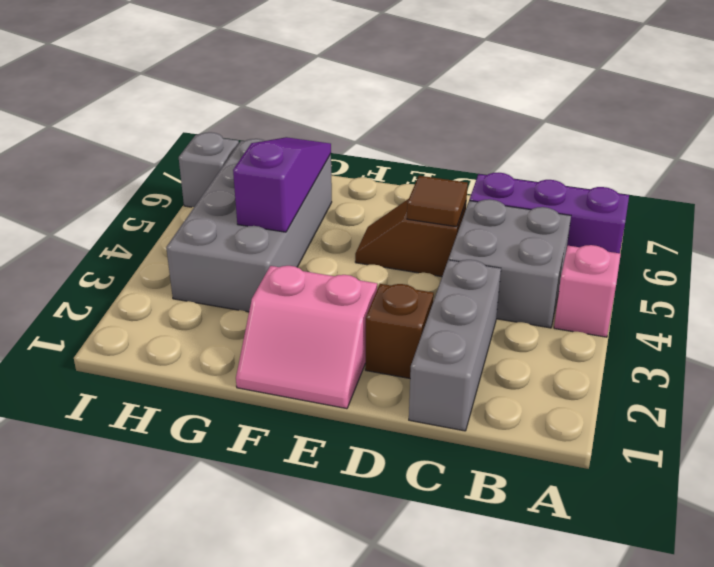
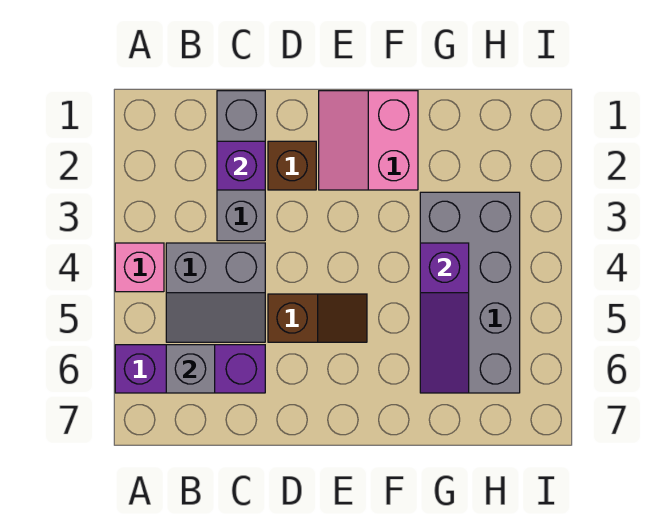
grey brick B4:C5 level 1 -> grey slope B4:C5 level 1 top 4
none -> purple brick C2 level 2
brown tile D5 level 2 -> none
pink slope E1:F2 level 1 top 2 -> pink slope E1:F2 level 1 top F
grey brick I6 level 1 -> grey brick B6 level 2

